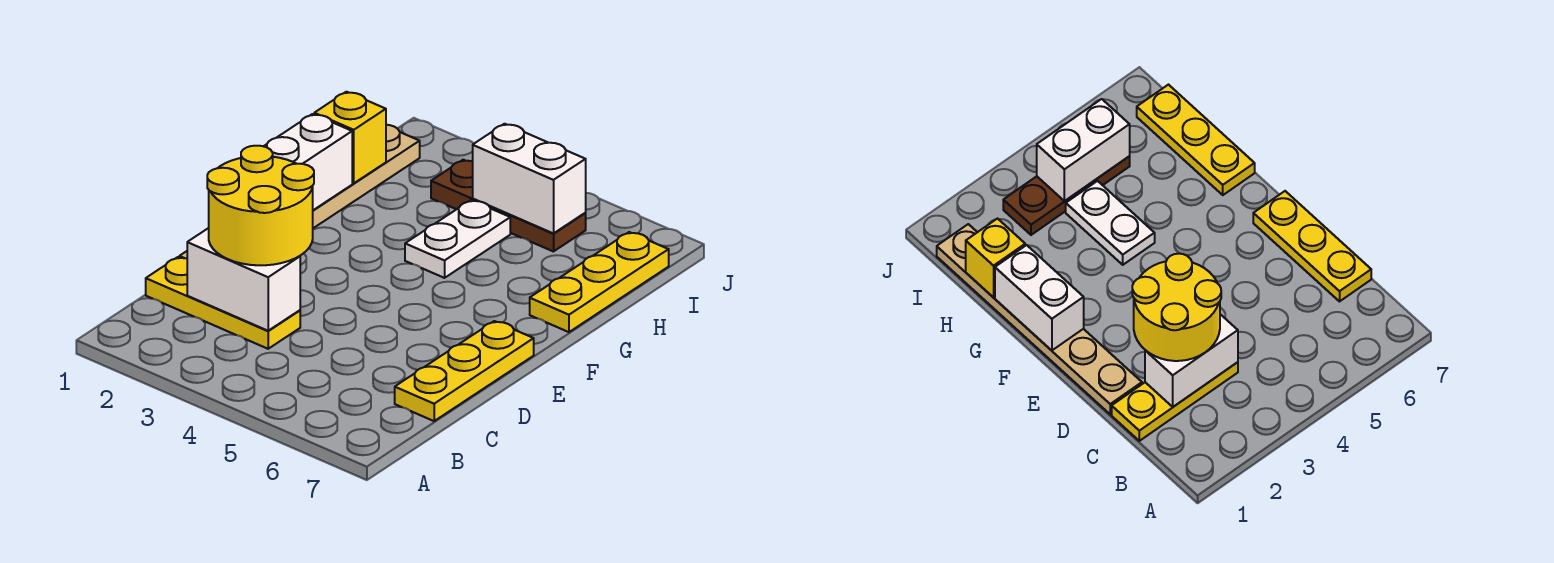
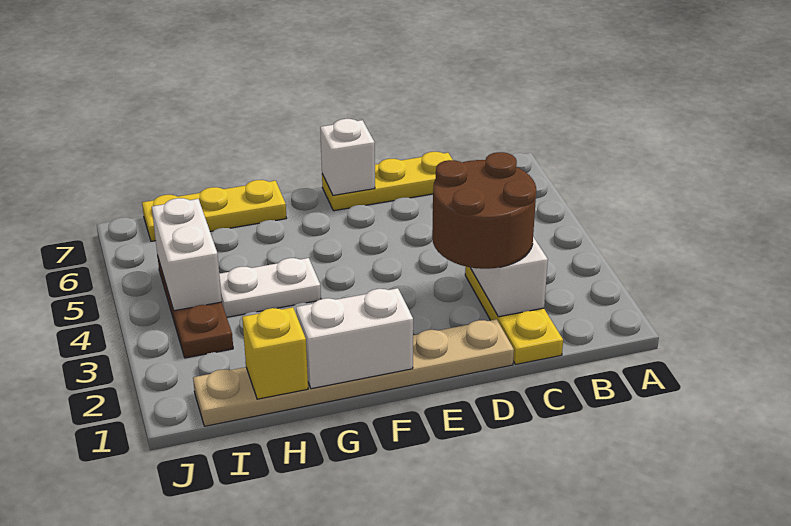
yellow round brick C2:D3 level 3 -> brown round brick C2:D3 level 3
none -> white brick E7 level 2

